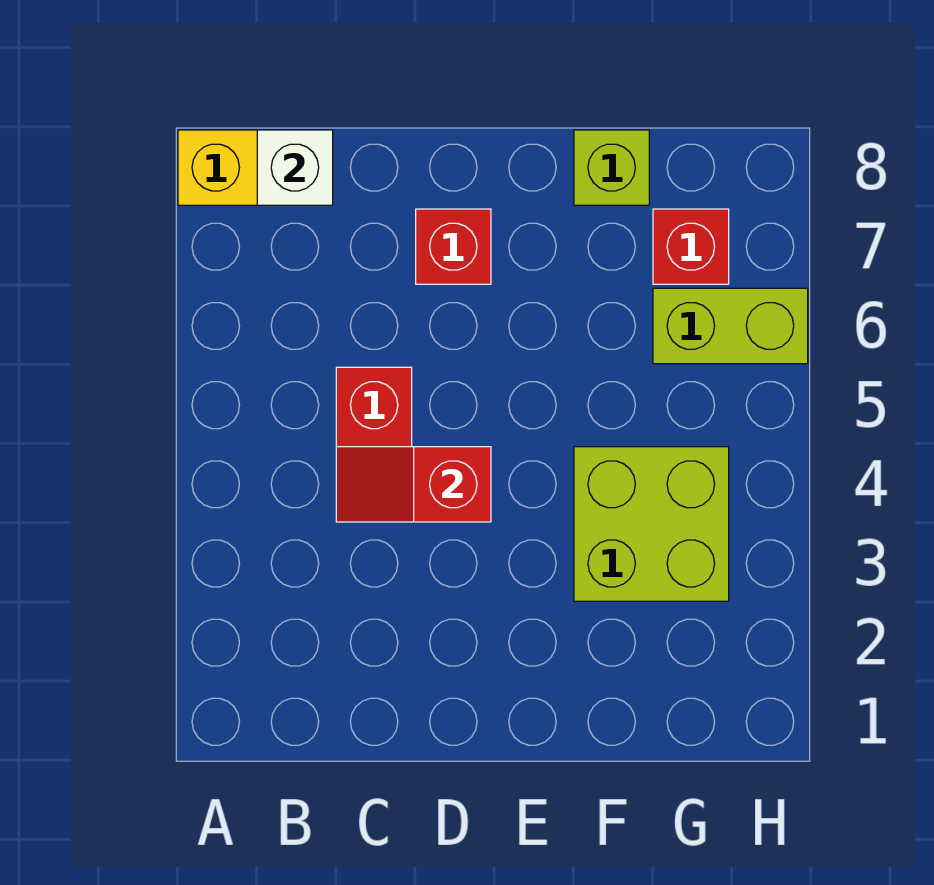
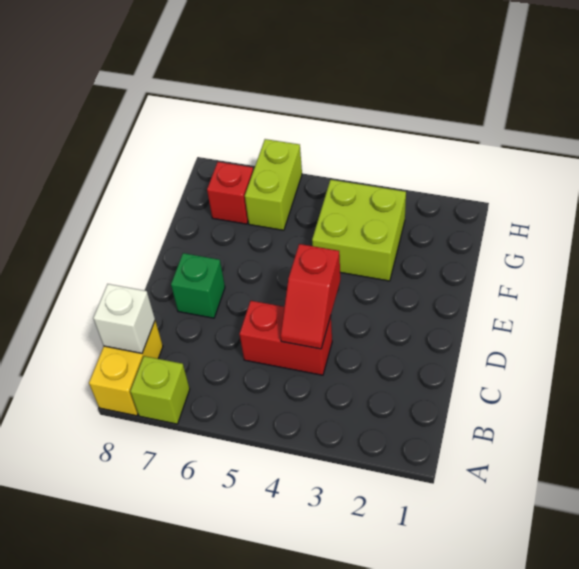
red brick D7 level 1 -> green brick D7 level 1
lime brick F8 level 1 -> lime brick A7 level 1

